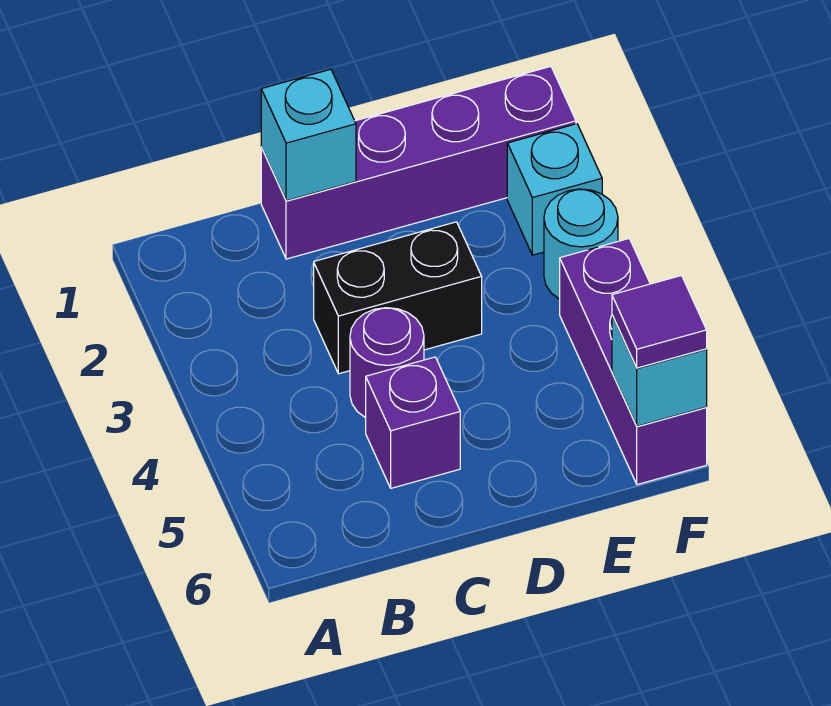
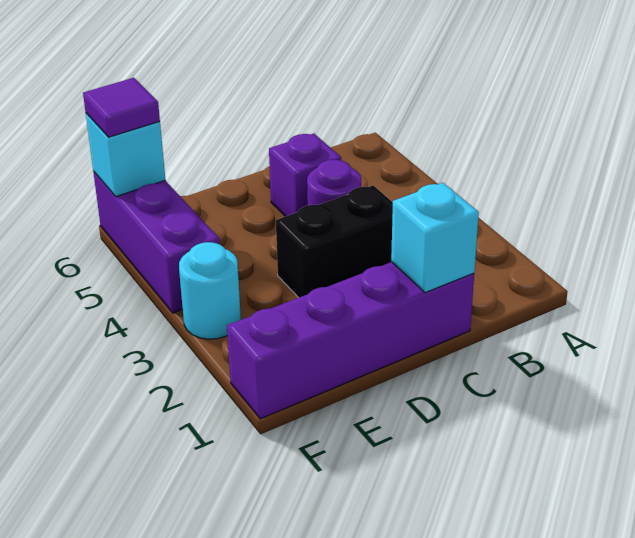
cyan brick F2 level 1 -> none

